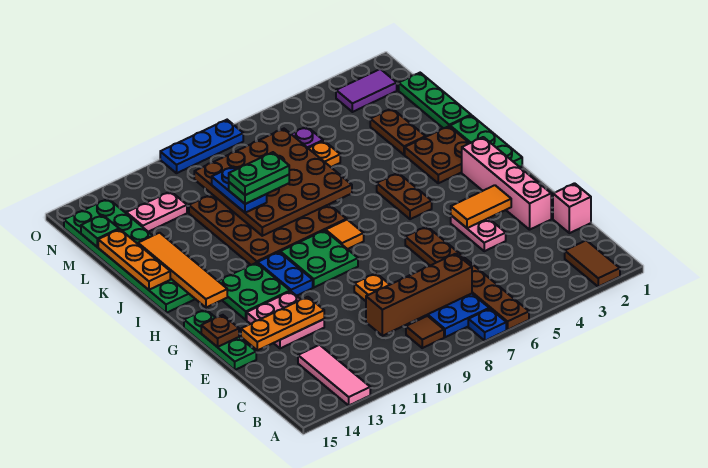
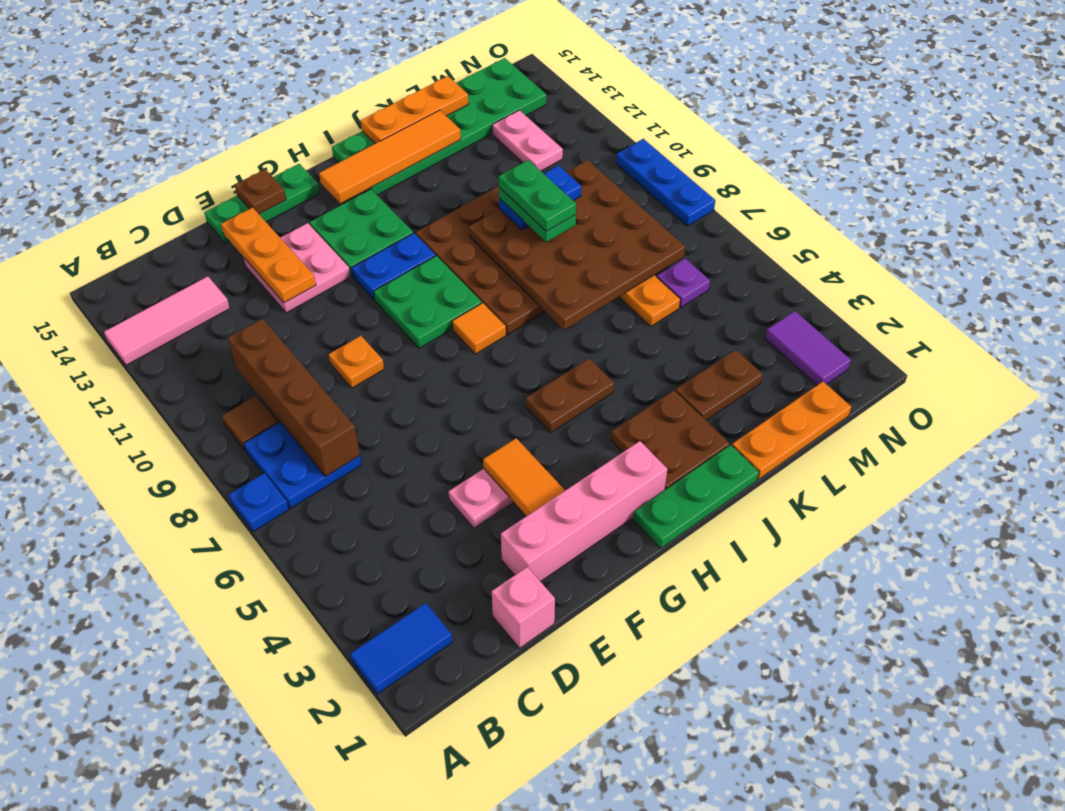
brown tile A2:B2 level 1 -> blue tile A2:B2 level 1
brown plate A6:F6 level 1 -> none
green plate K1:M1 level 1 -> orange plate K1:M1 level 1
green plate M15 level 2 -> none

